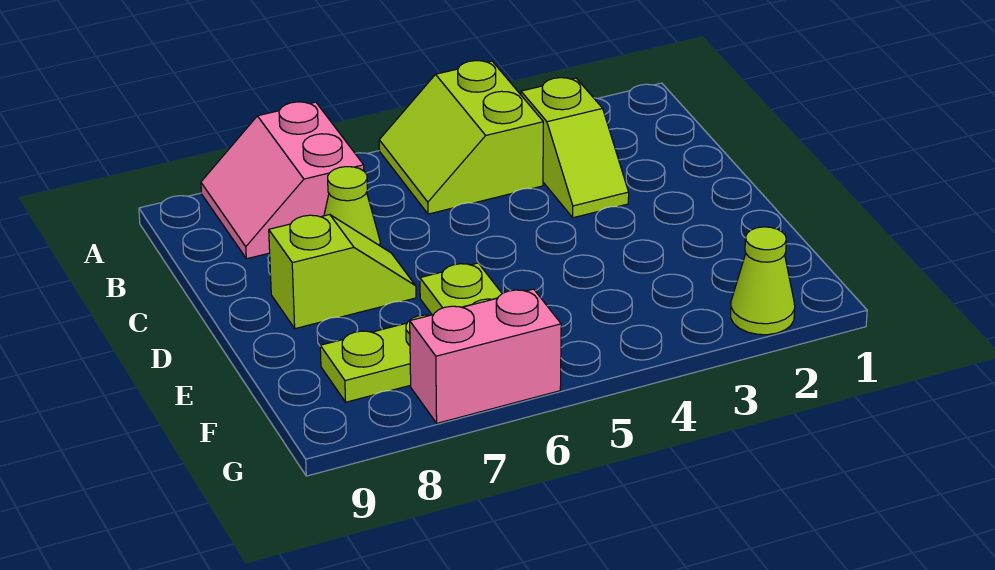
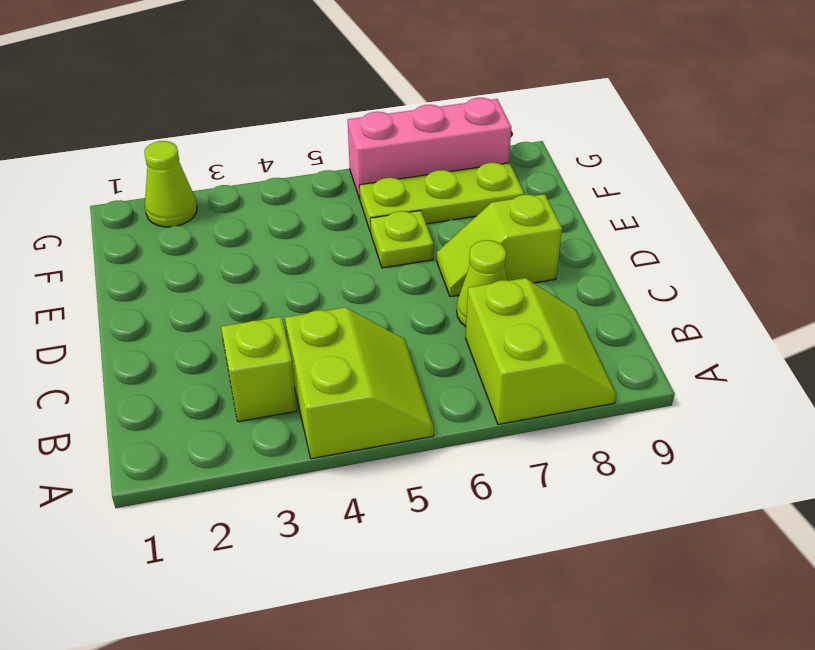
pink slope A7:B8 level 1 top 7 -> lime slope A7:B8 level 1 top 7
pink brick G6:G7 level 1 -> pink brick G6:G8 level 1

